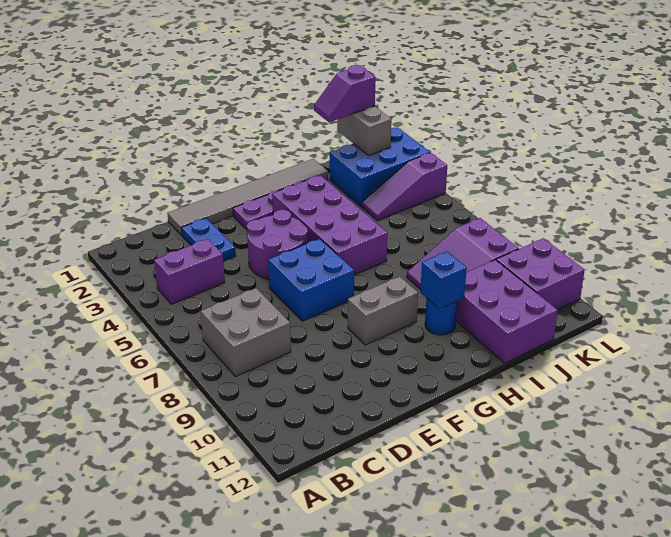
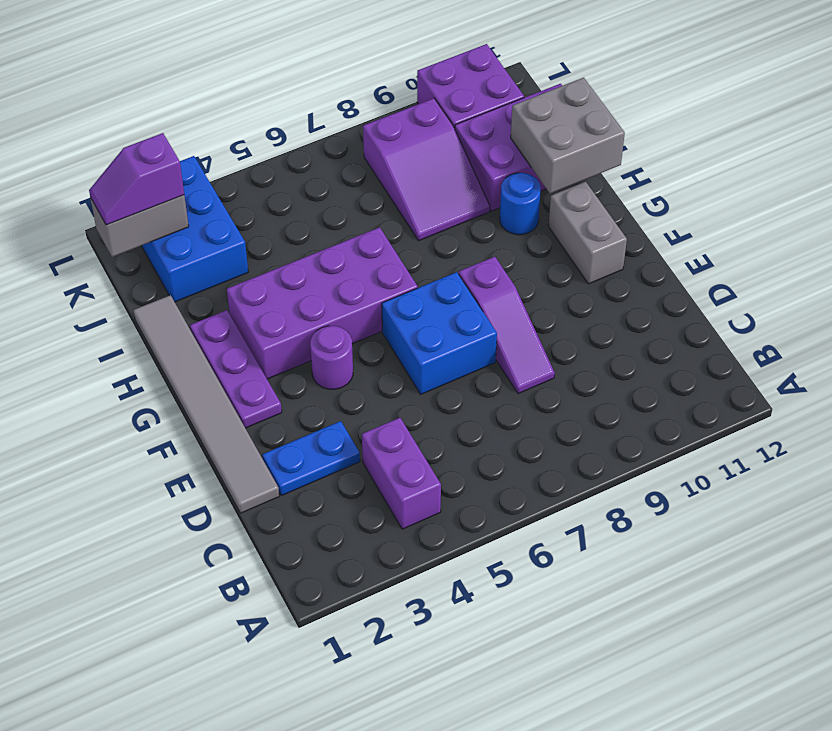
grey brick B7:C8 level 1 -> grey brick H11:I12 level 2
purple round brick E4:F5 level 1 -> purple round brick F4 level 1
grey brick F9:G9 level 1 -> grey brick F11:G11 level 1
blue brick H10 level 2 -> none
purple slope J1:K1 level 3 top K -> purple slope K1:K2 level 3 top 2
purple slope J4:L4 level 1 top L -> purple slope D8:F8 level 1 top F

